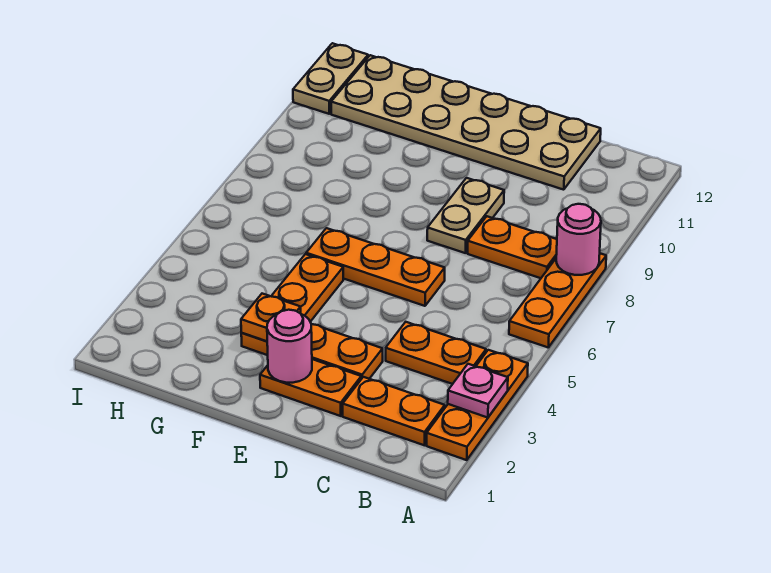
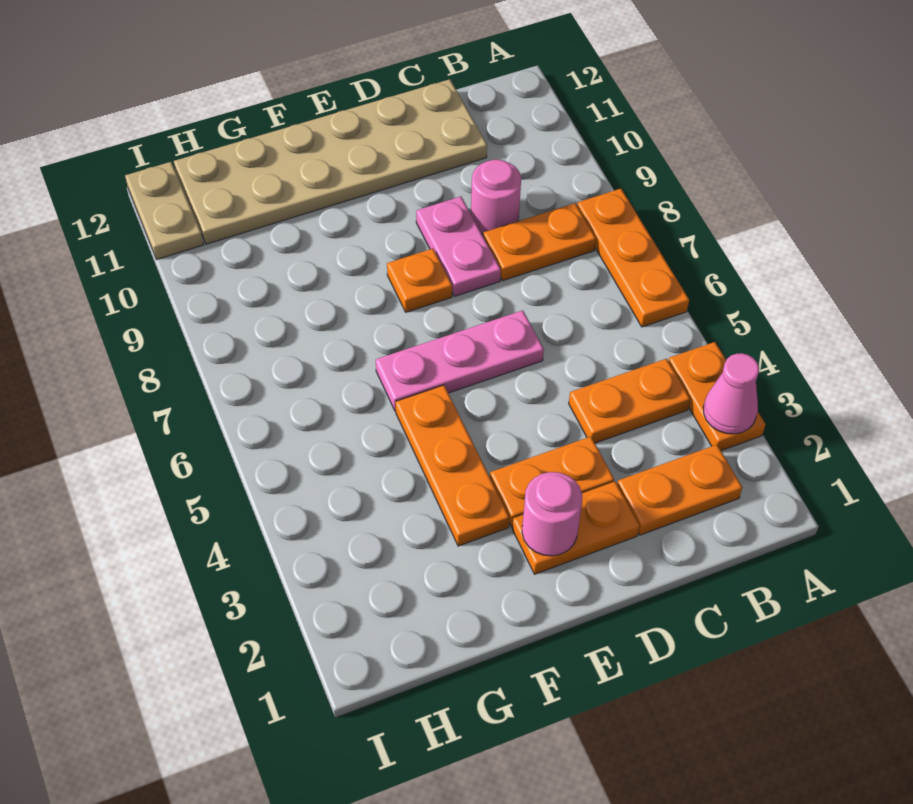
orange plate A2:A4 level 1 -> orange plate A3:A4 level 1
pink plate A3 level 2 -> pink cone A3 level 2
pink round brick A8 level 2 -> pink round brick C9 level 1
orange plate D6:F6 level 1 -> pink plate D6:F6 level 1
tan plate D8:D9 level 1 -> pink plate D8:D9 level 1
orange plate F3 level 2 -> orange plate E8 level 1

